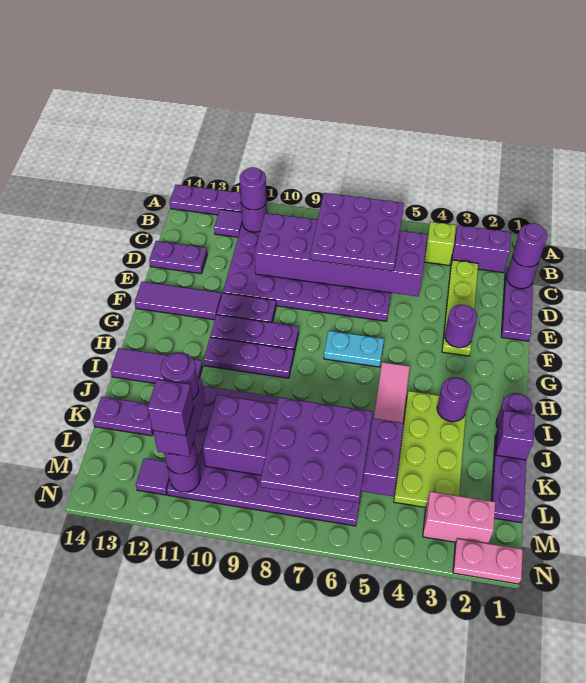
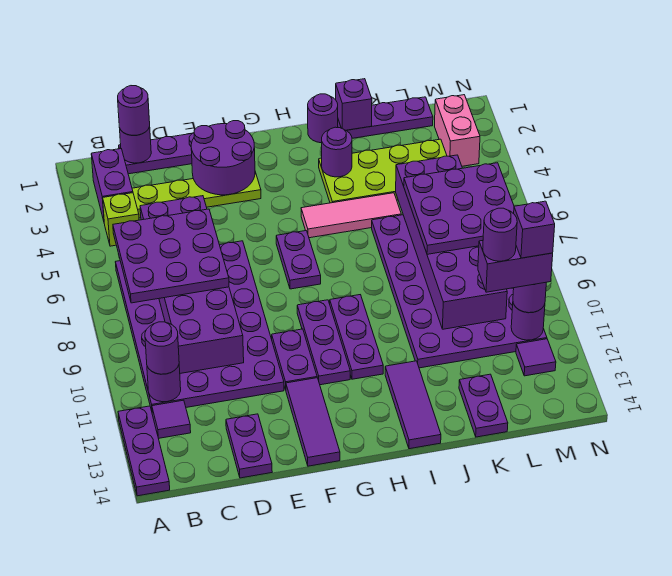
purple round brick F3 level 2 -> purple round brick E2:F3 level 2
cyan plate G6:G7 level 1 -> purple plate G6:G7 level 1
pink plate N1:N2 level 1 -> none

